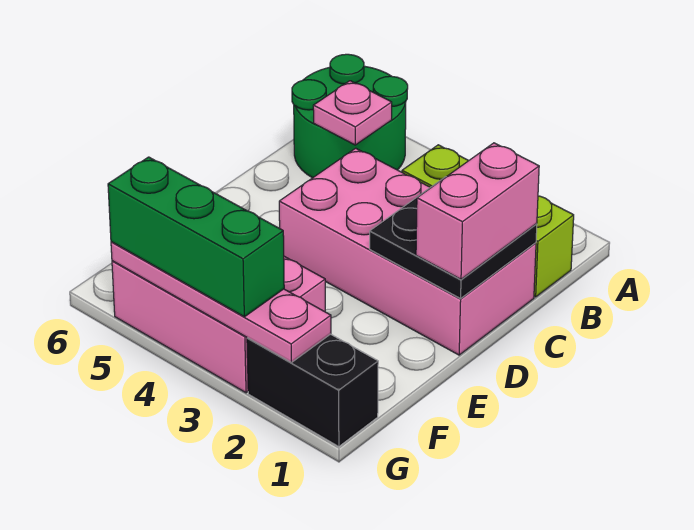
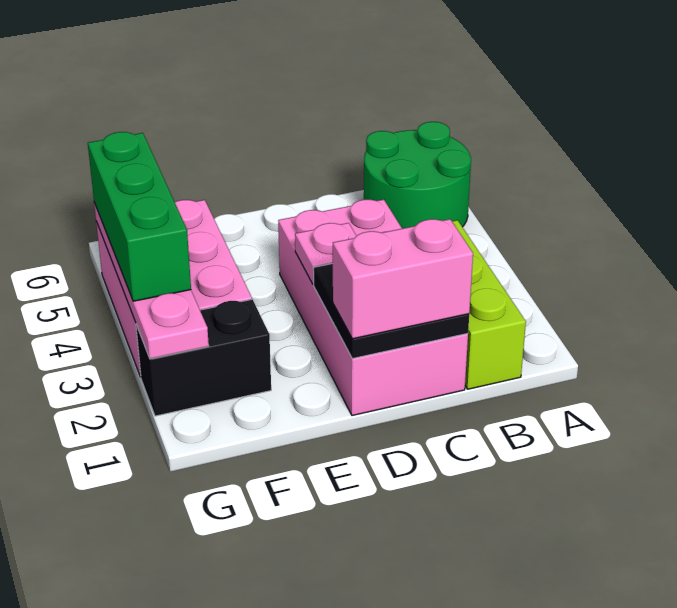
pink plate B5 level 2 -> pink plate D3 level 2
black brick G1:G2 level 1 -> black brick F2:G2 level 1

